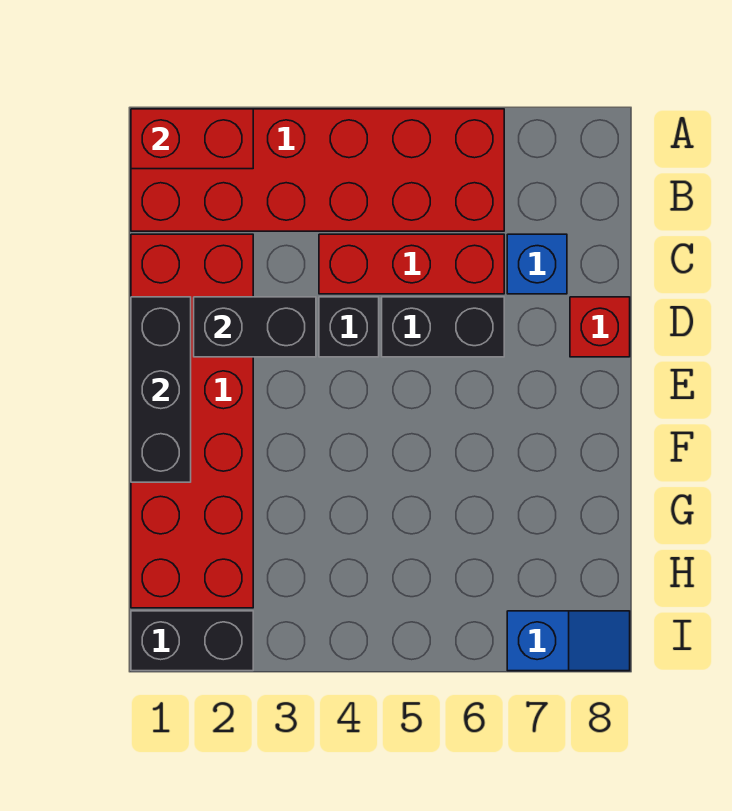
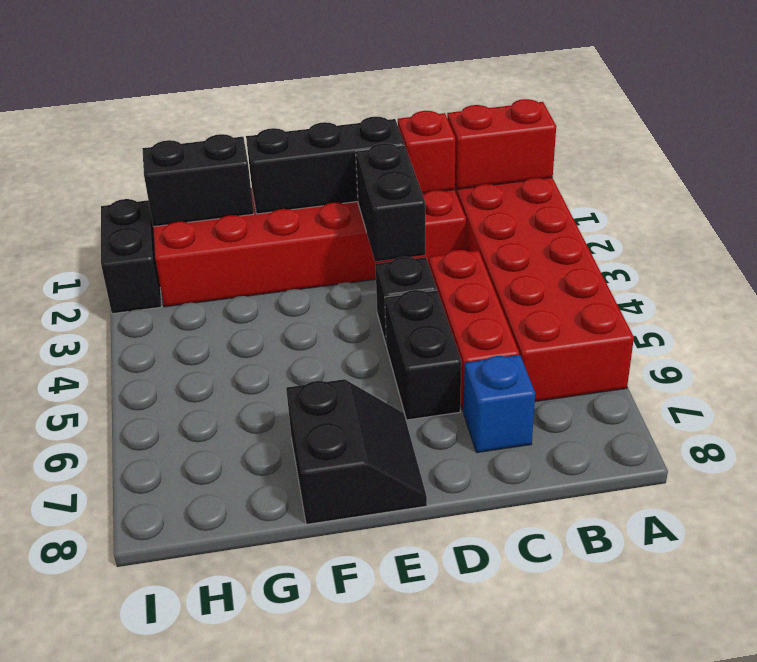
red brick A1:A2 level 2 -> red brick A1:B1 level 2
red brick D8 level 1 -> red brick C1 level 2
none -> black slope E7:F8 level 1 top F
none -> black brick G1:H1 level 2
blue slope I7:I8 level 1 top 7 -> none

